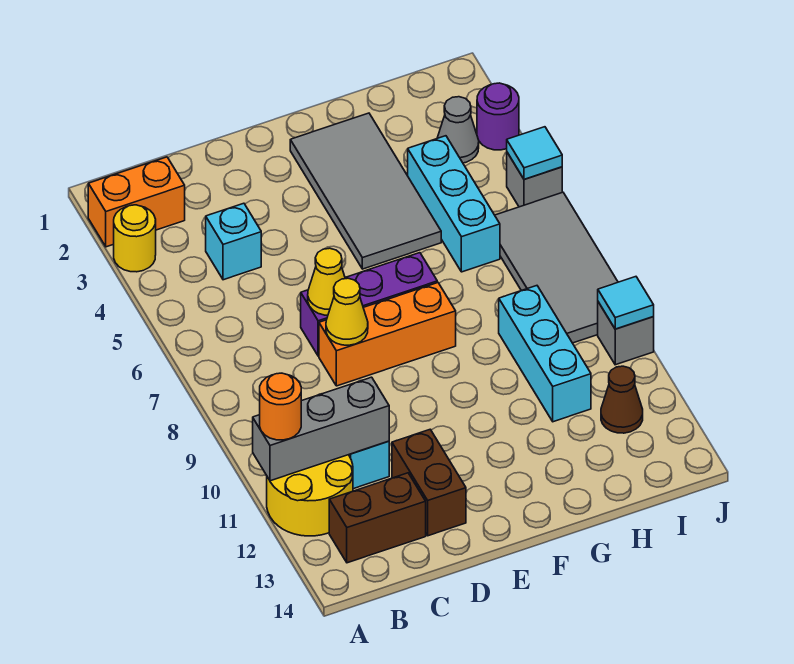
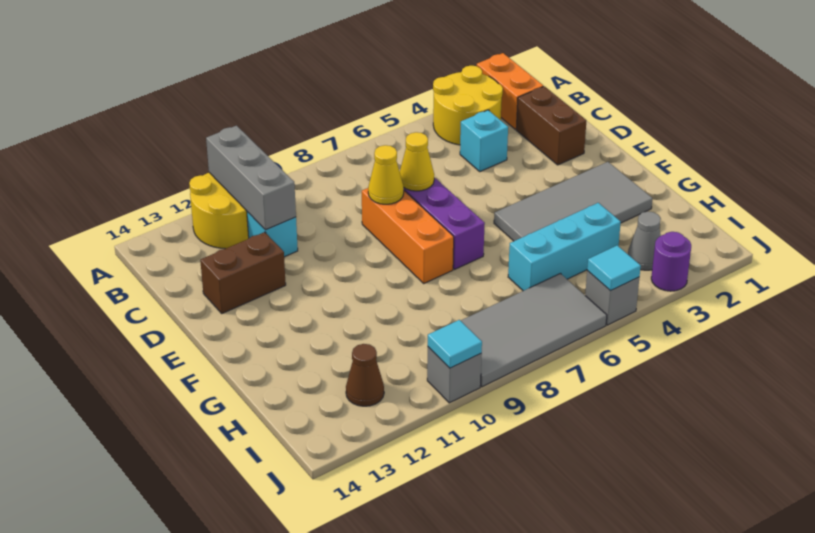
yellow round brick A3 level 1 -> yellow round brick A3:B4 level 1
orange round brick A11 level 3 -> none
brown brick B13:C13 level 1 -> brown brick C2:D2 level 1
cyan brick H9:H11 level 1 -> none

